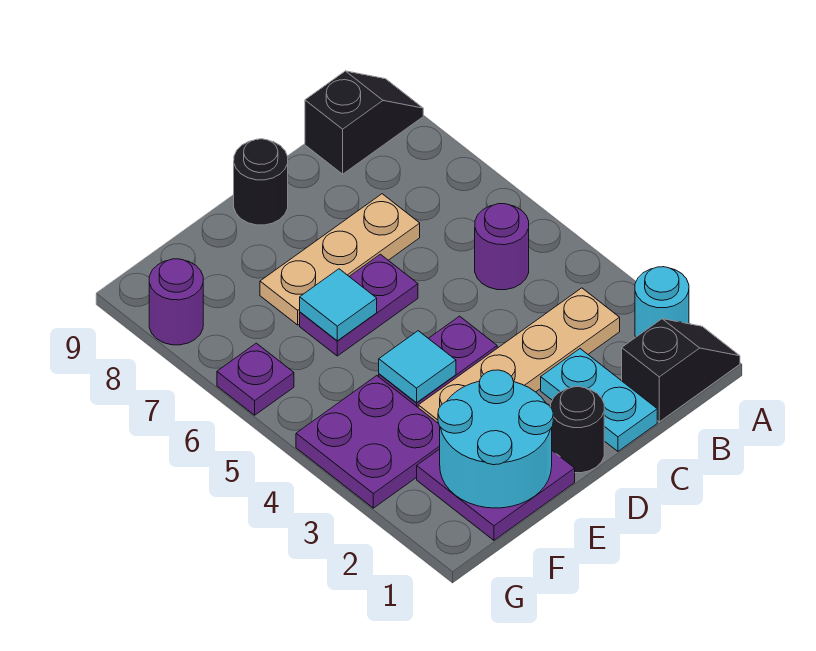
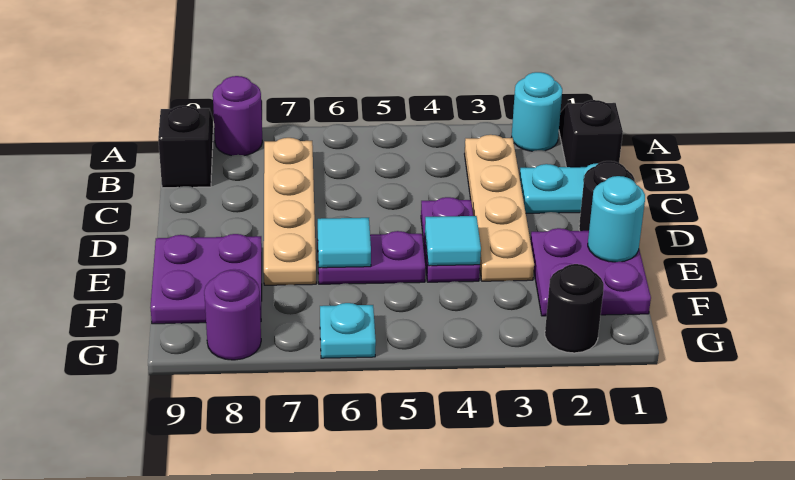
purple round brick B5 level 1 -> purple round brick A8 level 1
tan plate C7:E7 level 1 -> tan plate B7:E7 level 1
purple plate D6:E6 level 1 -> purple plate E5:E6 level 1
black round brick D9 level 1 -> black round brick G2 level 1
cyan round brick E1:F2 level 2 -> cyan round brick E1 level 2
purple plate F3:G4 level 1 -> purple plate E8:F9 level 1
purple plate G6 level 1 -> cyan plate G6 level 1

